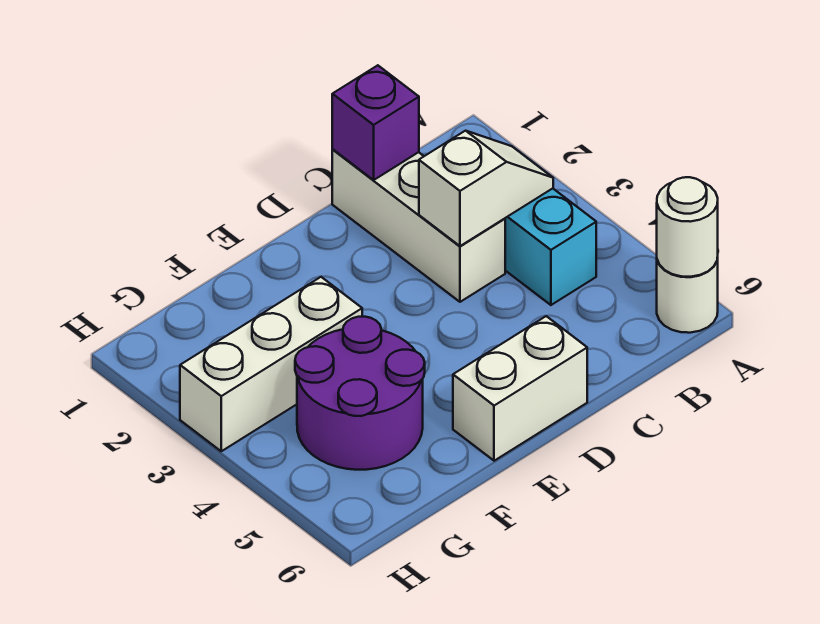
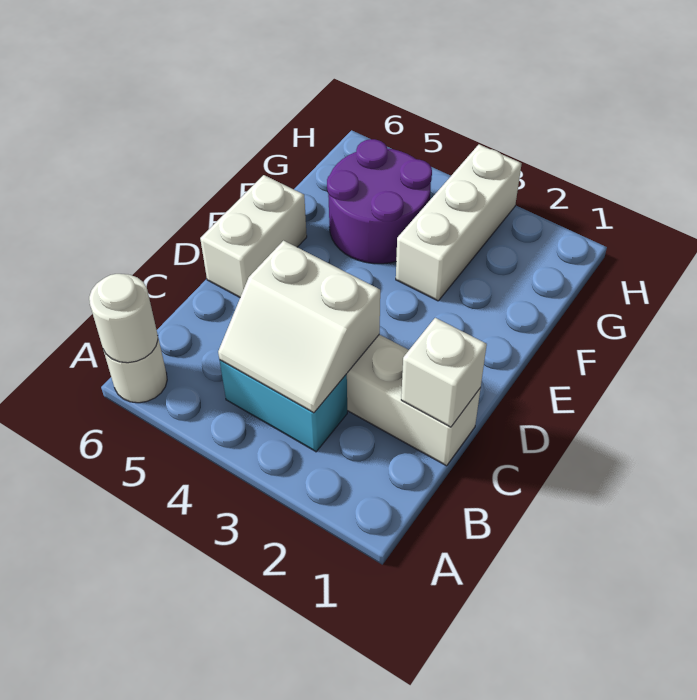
white slope B3:C3 level 2 top C -> white slope B3:C4 level 2 top C
purple brick C1 level 2 -> white brick C1 level 2

